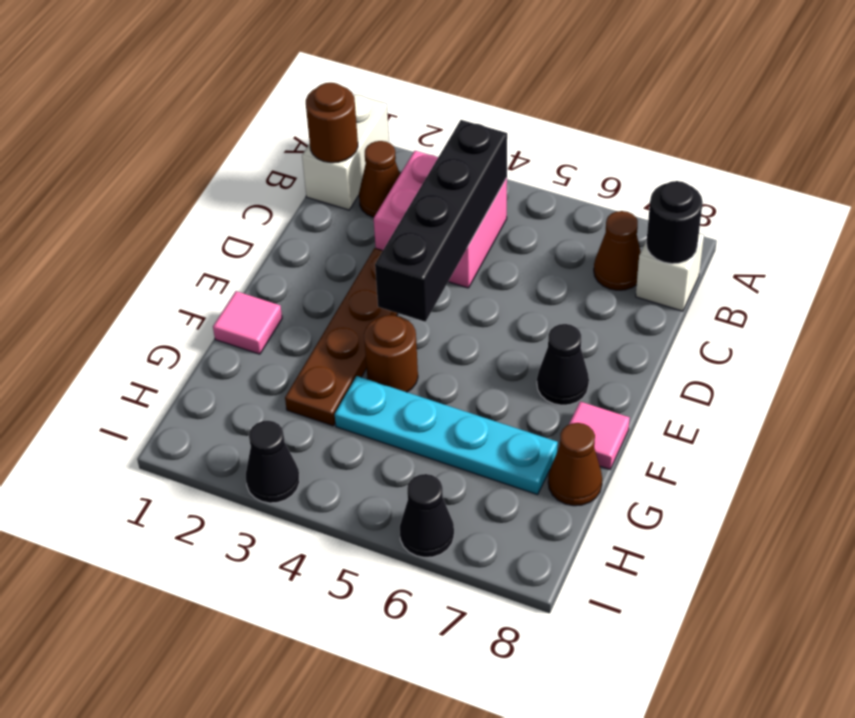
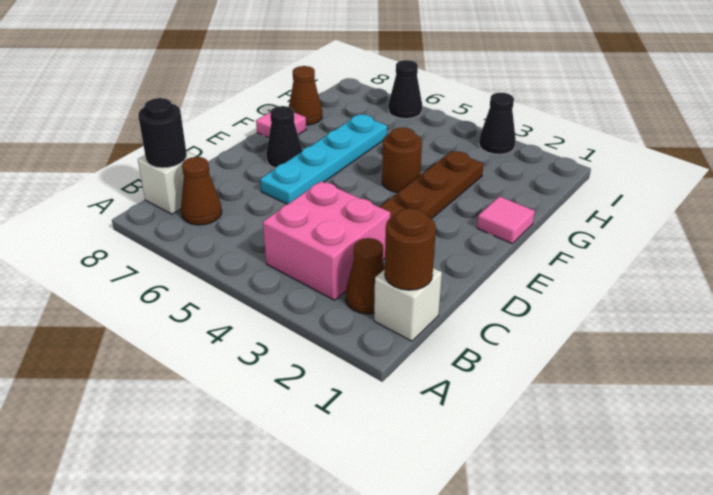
white brick A1:B1 level 1 -> white brick B1 level 1
black brick B4:E4 level 2 -> none
cyan plate G4:G7 level 1 -> cyan plate D6:G6 level 1

